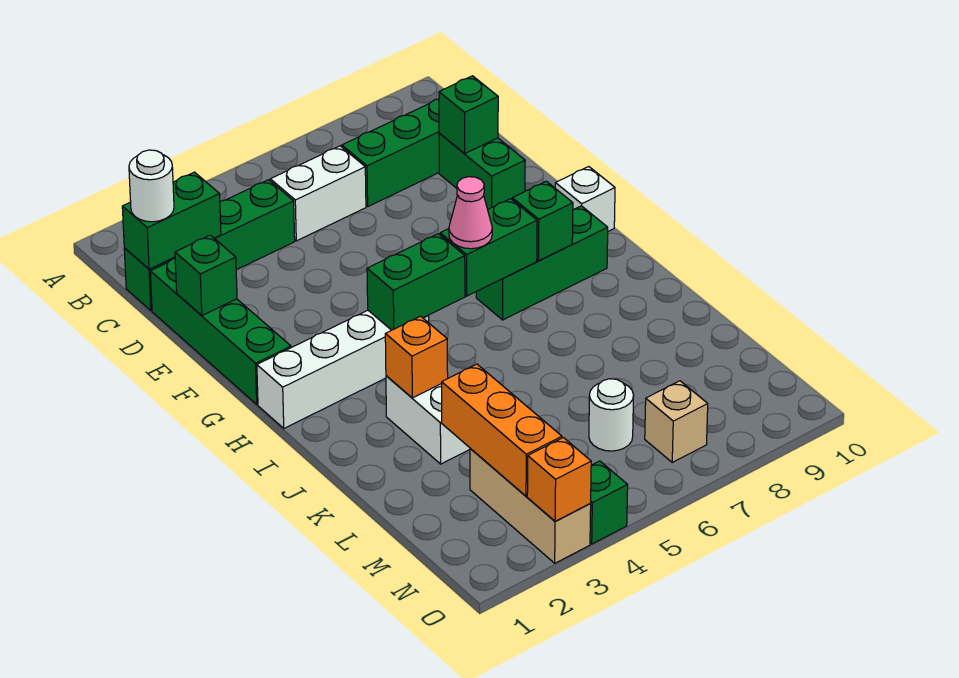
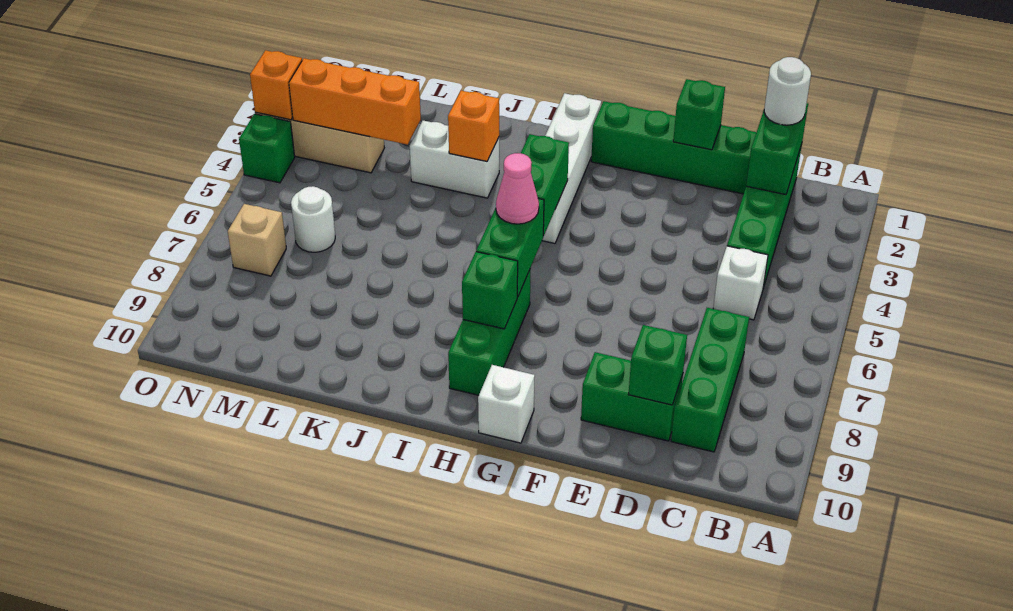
white brick C5:C6 level 1 -> white brick C5 level 1

